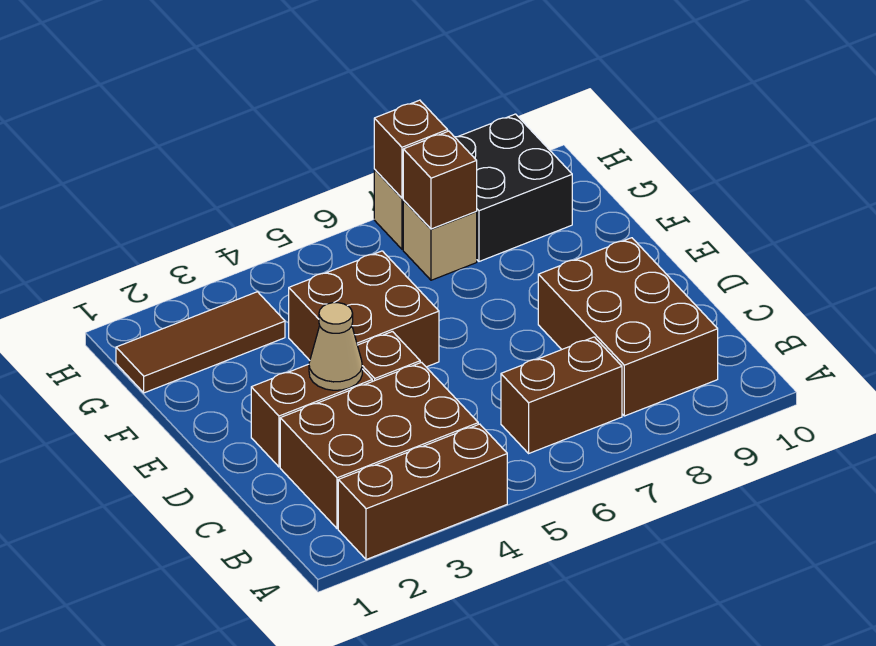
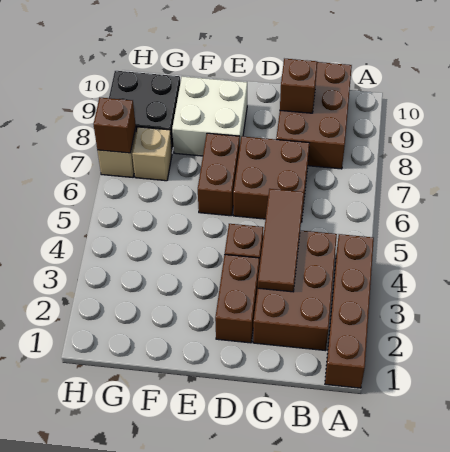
brown brick A2:A4 level 1 -> brown brick A1:A4 level 1
brown brick B6:B7 level 1 -> brown brick E6:E7 level 1
brown brick B8:D9 level 1 -> brown brick B8:C10 level 1
tan cone D3 level 2 -> none
brown brick E4:F5 level 1 -> brown brick C6:D7 level 1
none -> white brick E8:F9 level 1
brown tile G1:G3 level 1 -> brown tile C3:C5 level 2
brown brick G7 level 2 -> brown brick C9 level 2

